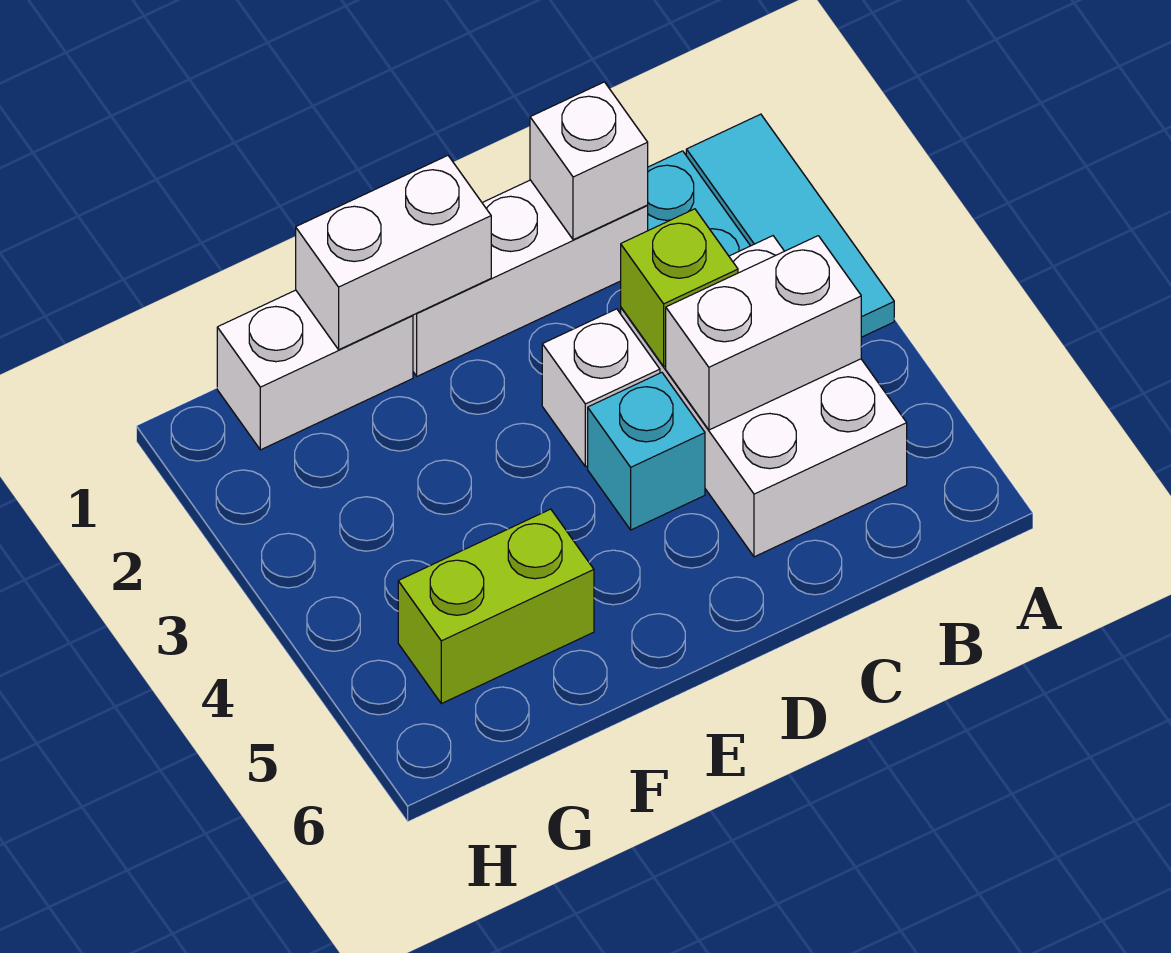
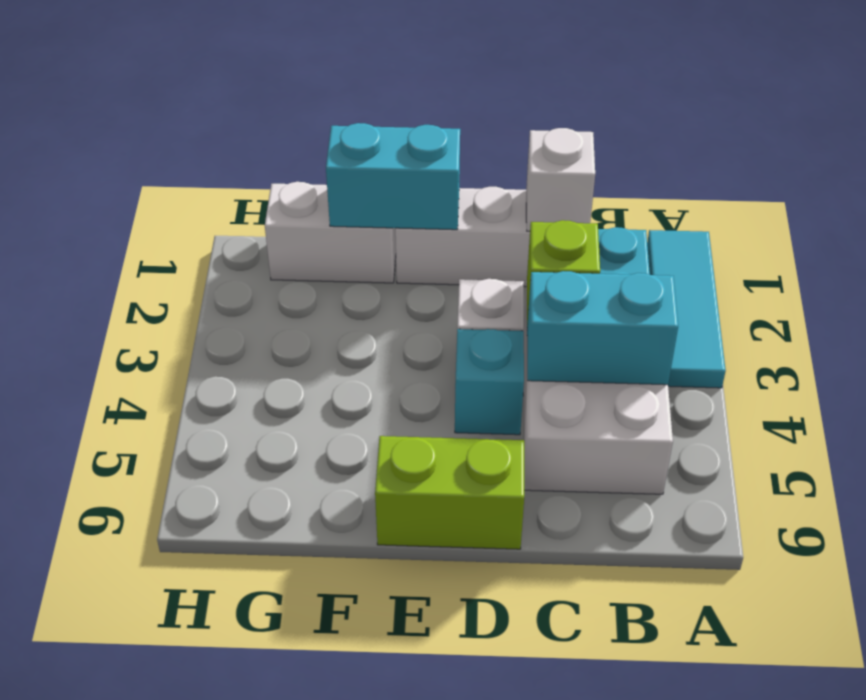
white brick B4:C4 level 2 -> cyan brick B4:C4 level 2
white brick E1:F1 level 2 -> cyan brick E1:F1 level 2
lime brick F5:G5 level 1 -> lime brick D6:E6 level 1

